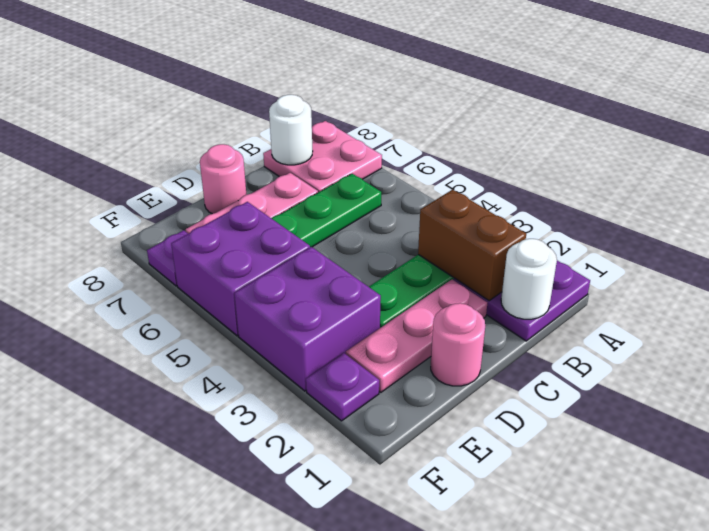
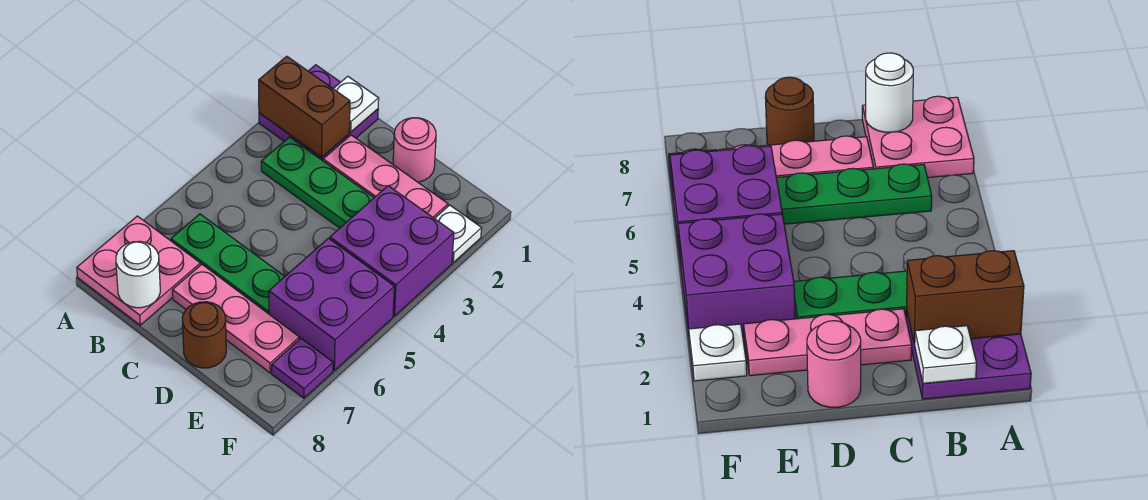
white round brick B1 level 2 -> white plate B1 level 2
brown brick B2:B3 level 2 -> brown brick A2:B2 level 2
pink round brick D8 level 1 -> brown round brick D8 level 1
purple plate F2 level 1 -> white plate F2 level 1

